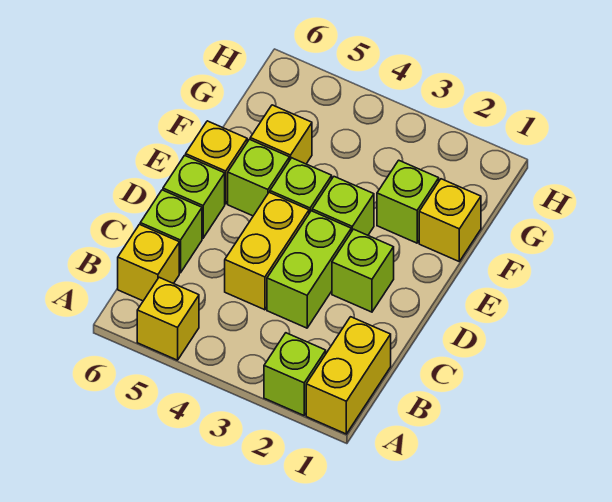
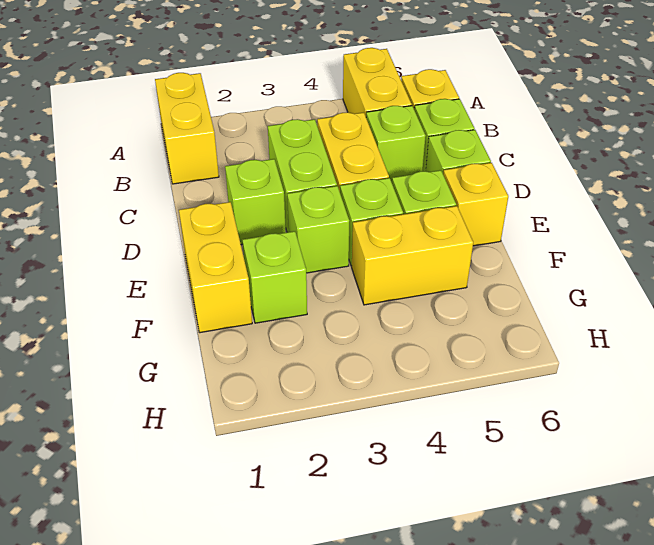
lime brick A2 level 1 -> lime brick C5 level 1
yellow brick A5 level 1 -> yellow brick A5:B5 level 1
yellow brick F1 level 1 -> yellow brick E1:F1 level 1
yellow brick F5 level 1 -> yellow brick F4:F5 level 1

